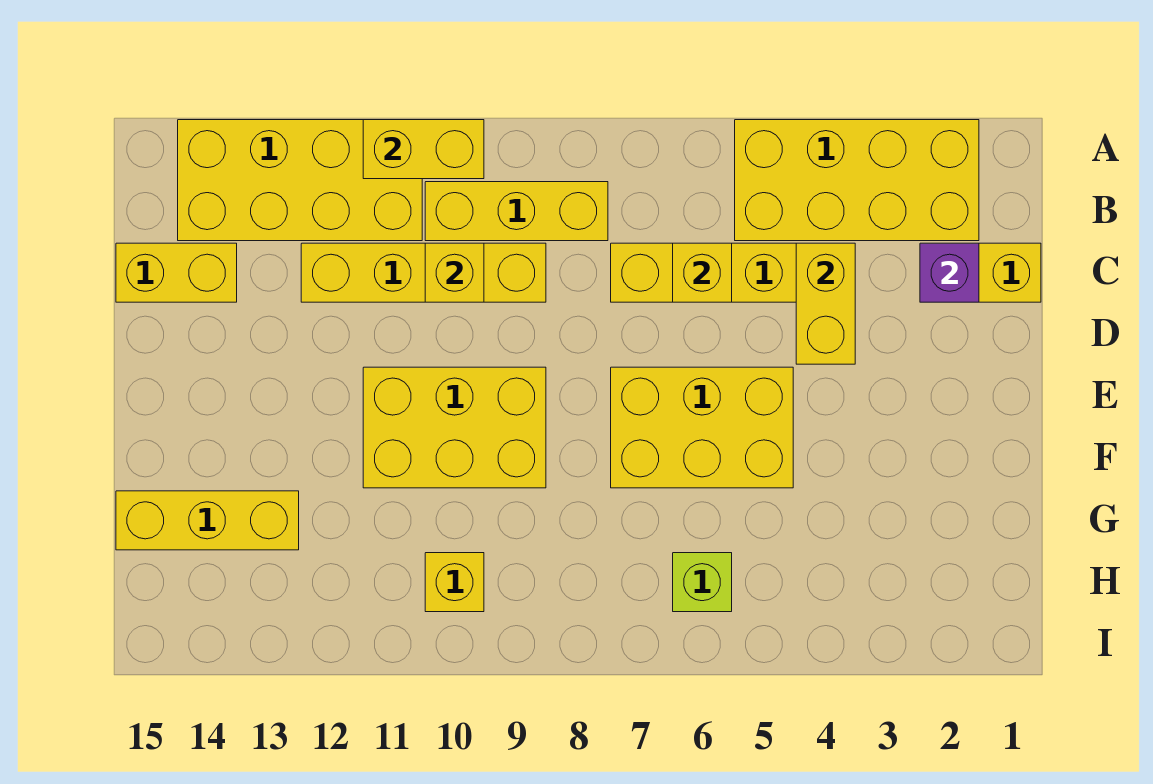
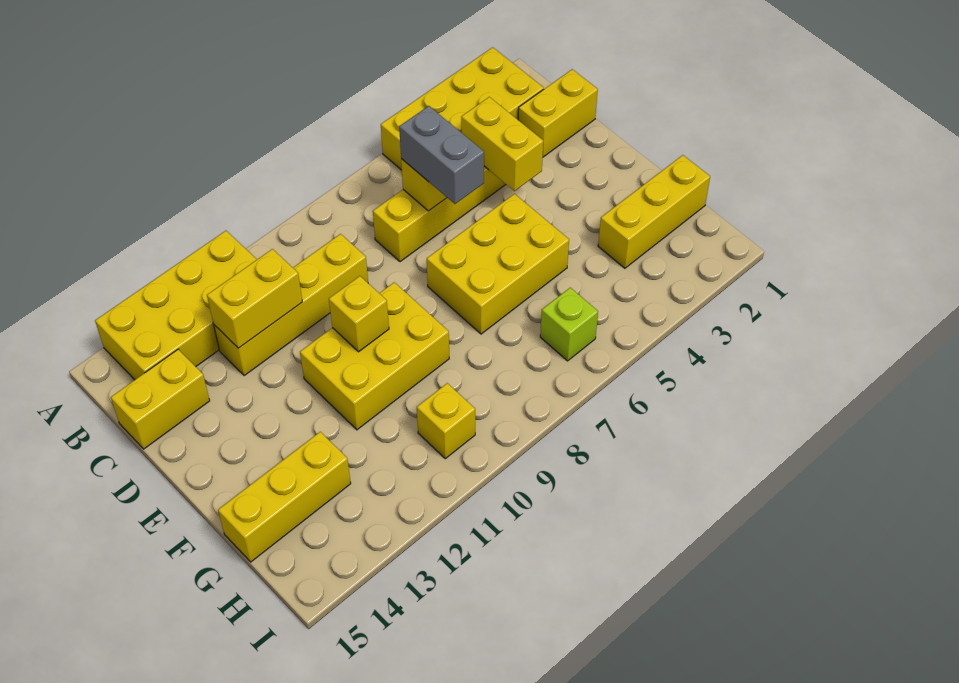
yellow brick A10:A11 level 2 -> yellow brick C11:C12 level 2
yellow brick B8:B10 level 1 -> yellow brick G1:G3 level 1
purple brick C2 level 2 -> none
none -> grey brick C6:D6 level 3
yellow brick C10 level 2 -> yellow brick E10 level 2

